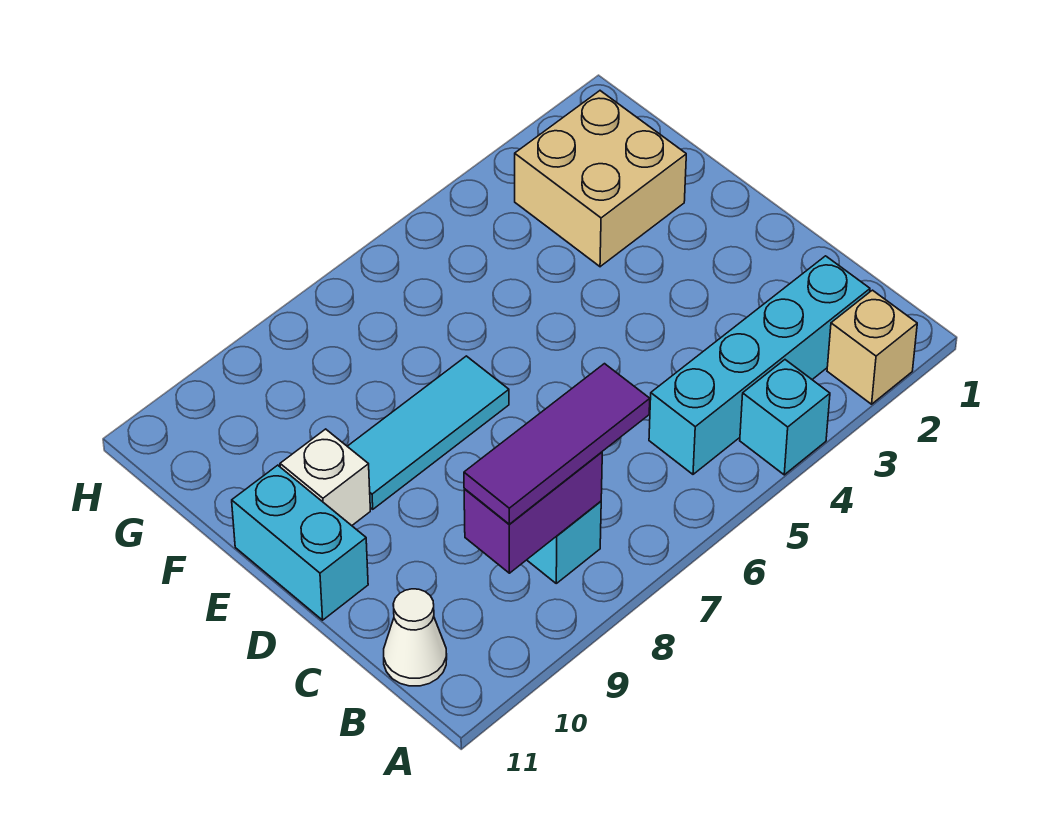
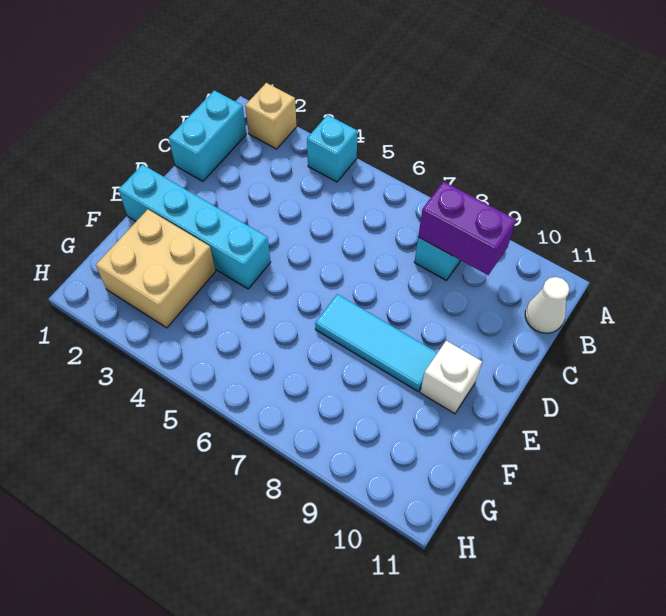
cyan brick B2:B5 level 1 -> cyan brick E1:E4 level 1
purple tile B7:B9 level 3 -> none
cyan brick D11:E11 level 1 -> cyan brick B1:C1 level 1

